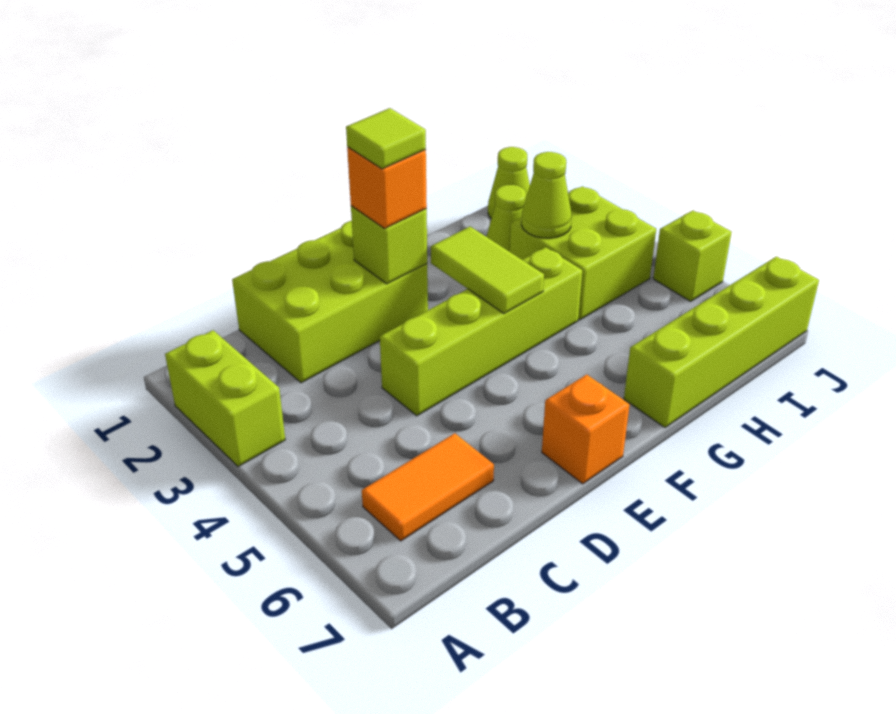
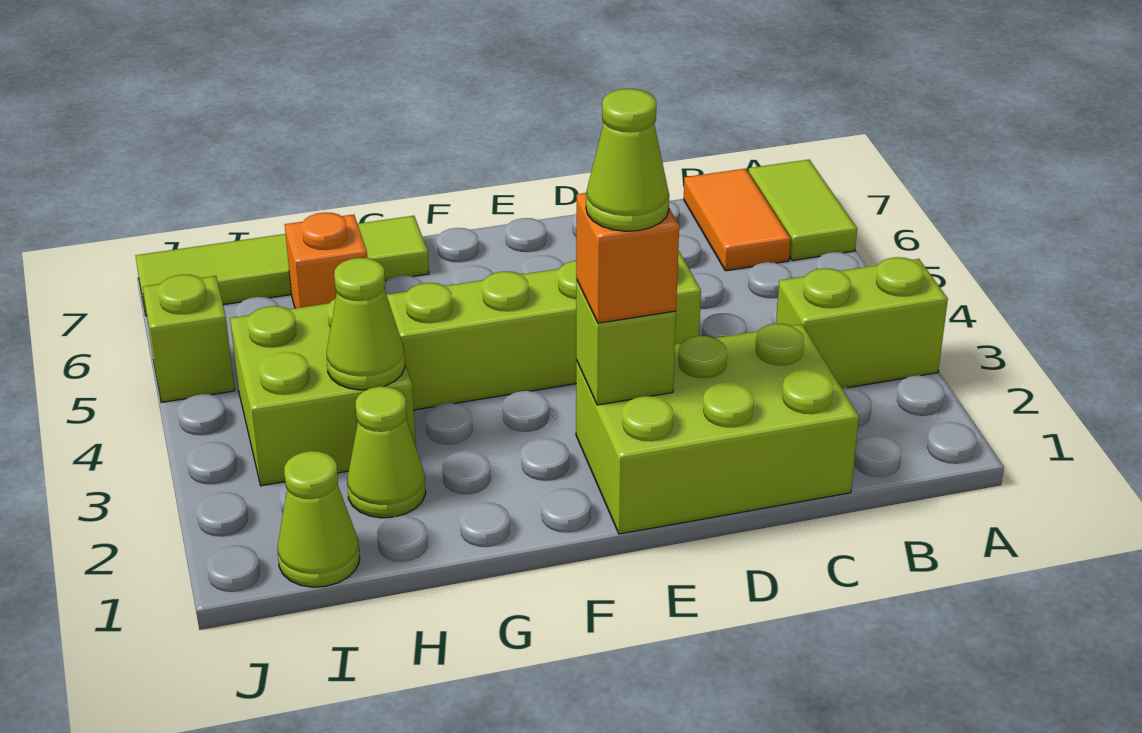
lime brick A2:A3 level 1 -> lime brick A3:B3 level 1
orange tile B6:C6 level 1 -> orange tile B6:B7 level 1
lime tile E2 level 4 -> lime cone E2 level 4
orange brick E7 level 1 -> orange brick H6 level 1
lime tile F3:F4 level 2 -> lime tile A6:A7 level 1
lime brick G7:J7 level 1 -> lime tile G7:J7 level 1

